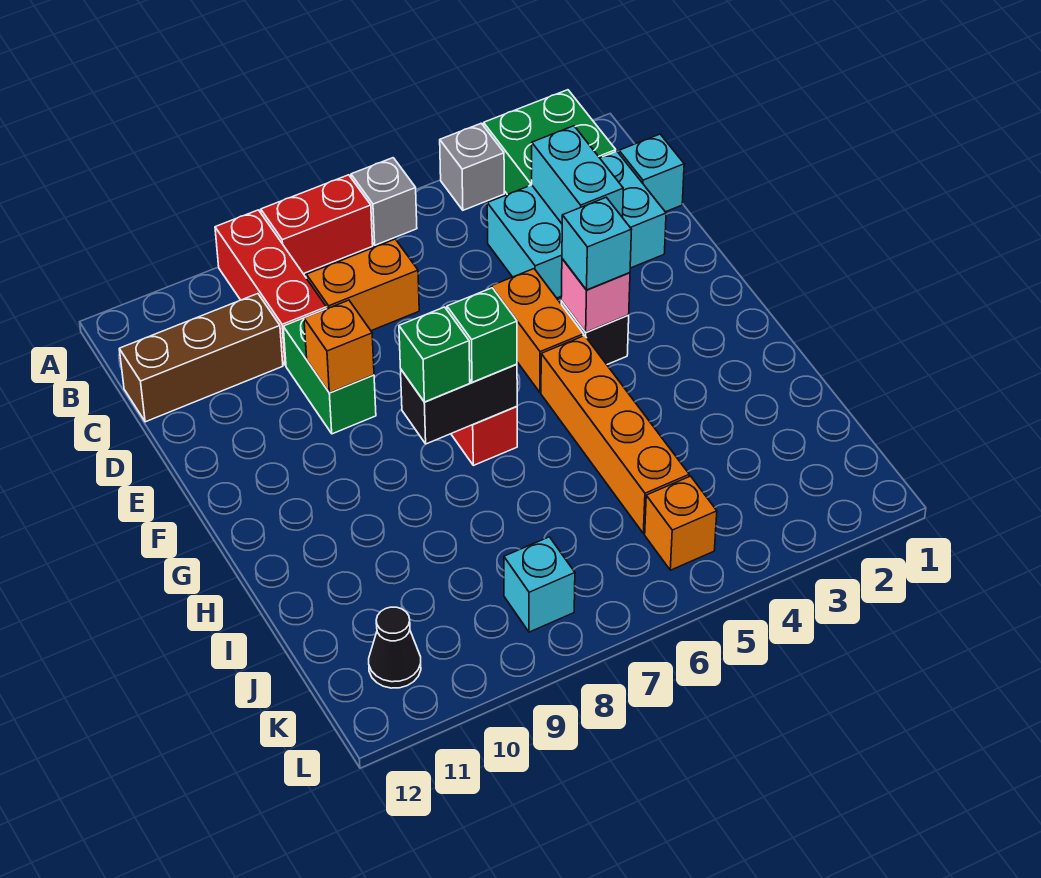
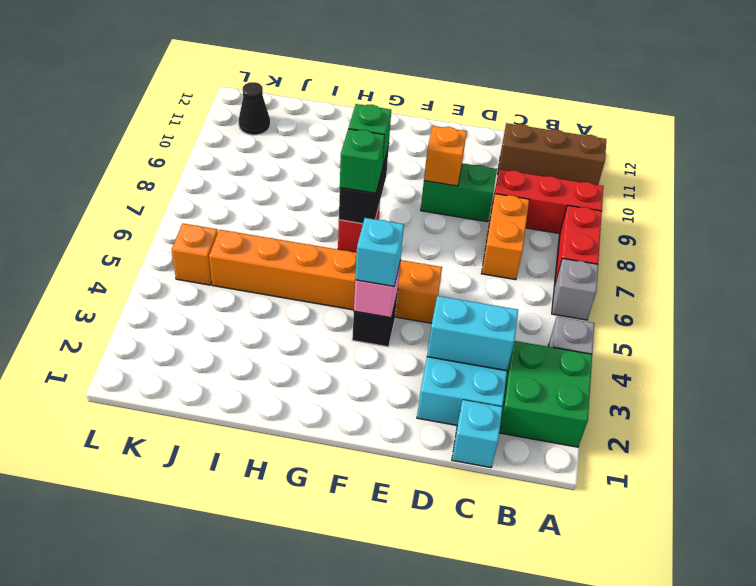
brown brick C10:C12 level 1 -> brown brick A11:C11 level 1
cyan brick K8 level 1 -> none

